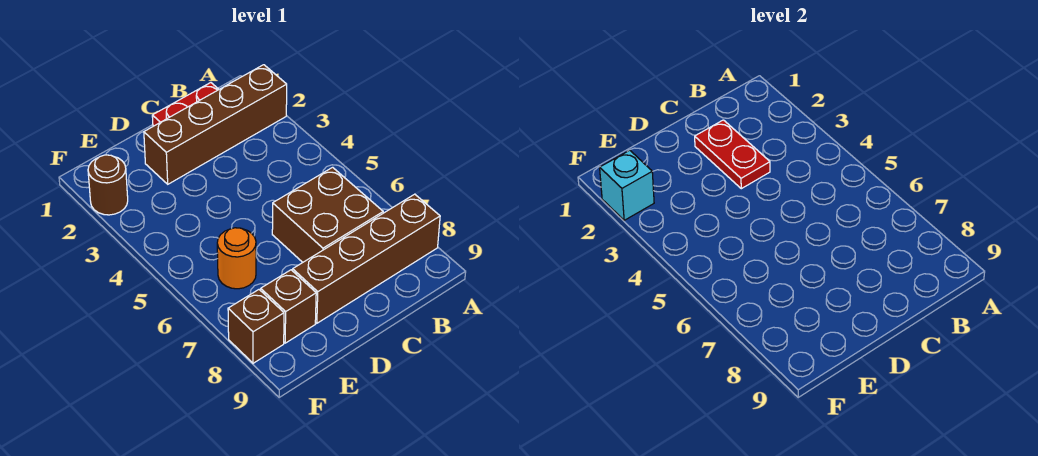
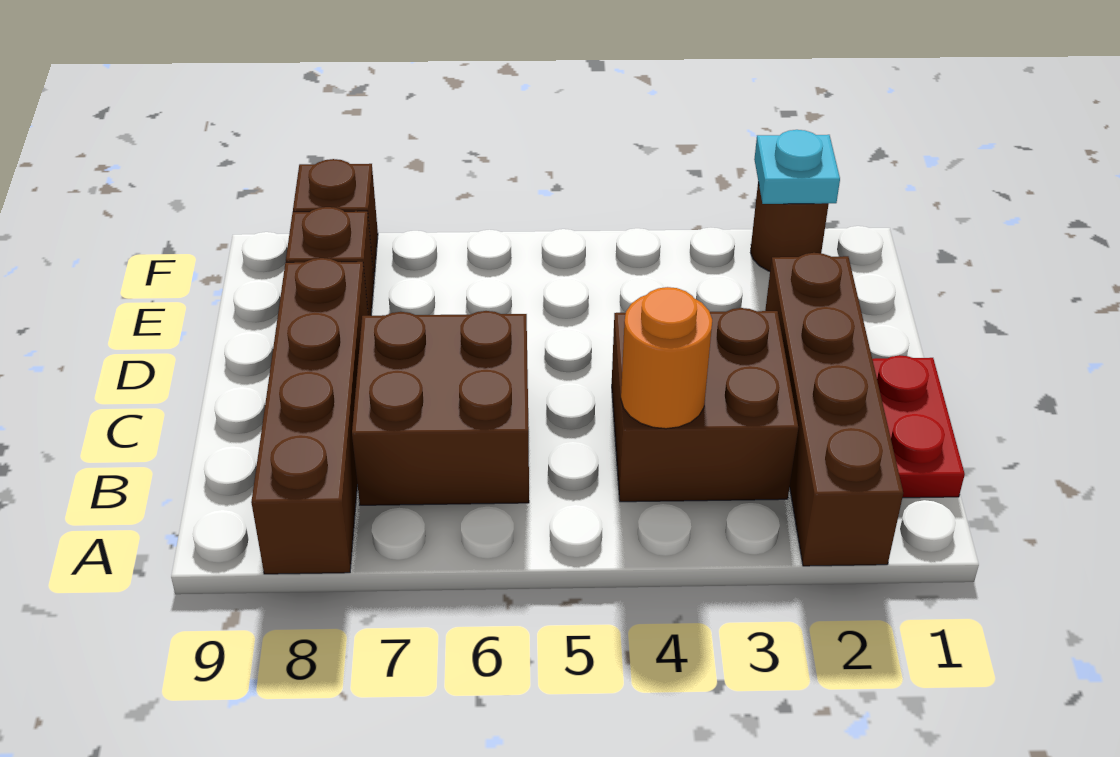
none -> brown brick B3:C4 level 1
red plate C2:C3 level 2 -> none
orange round brick E6 level 1 -> orange round brick B4 level 2
cyan brick F2 level 2 -> cyan plate F2 level 2

